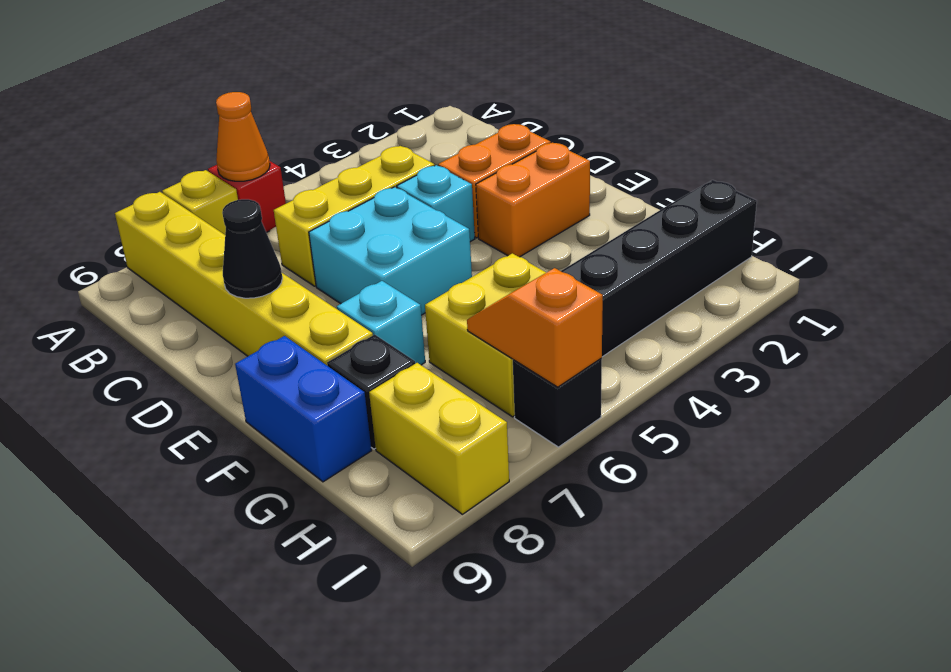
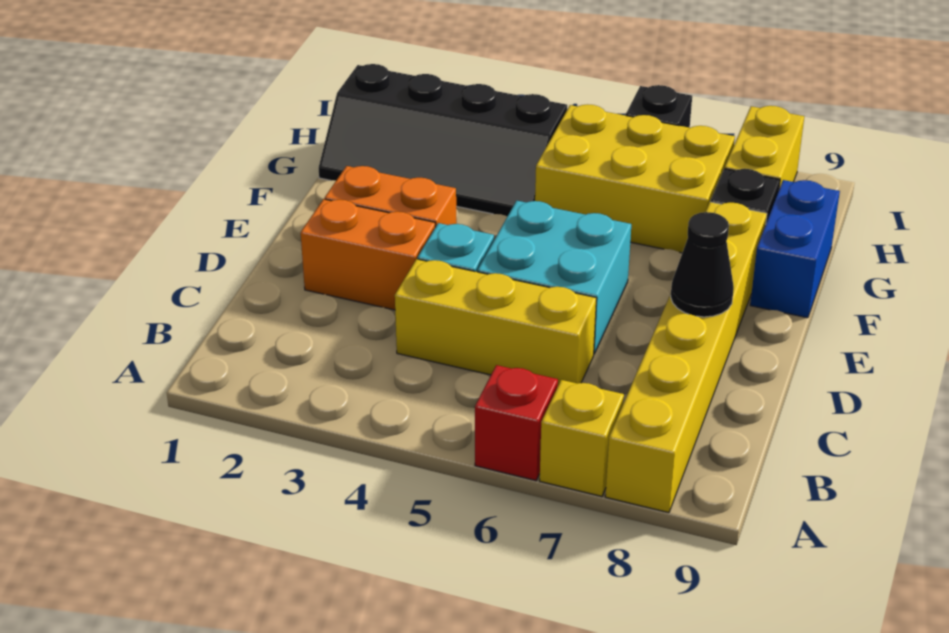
orange cone A6 level 2 -> none
cyan brick F7 level 1 -> none
yellow brick G5:H6 level 1 -> yellow brick G5:H7 level 1
orange slope H6:I6 level 2 top I -> none

